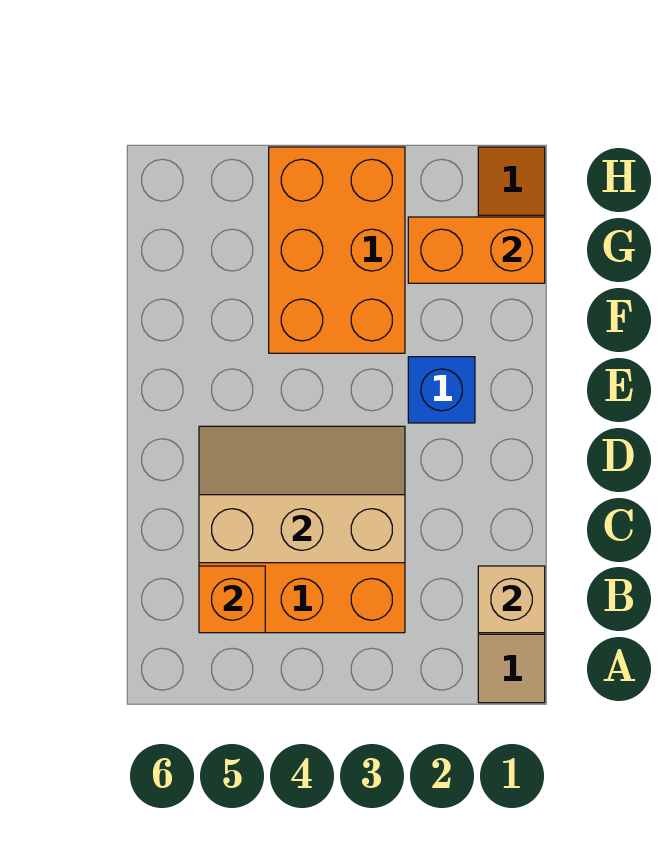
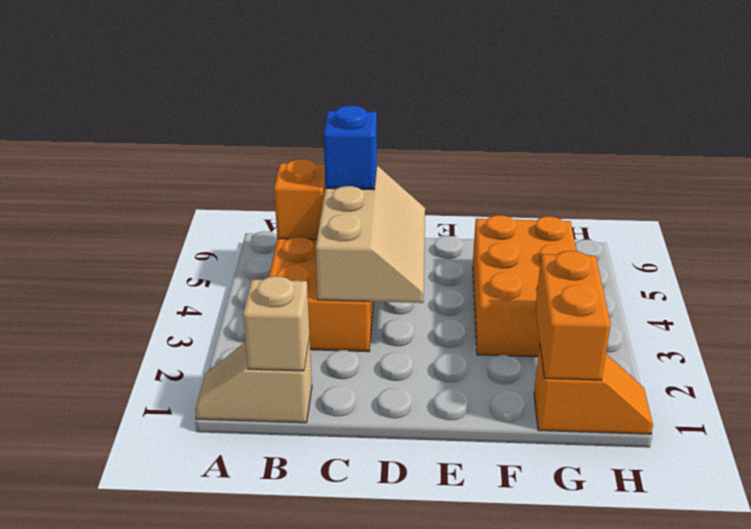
blue brick E2 level 1 -> blue brick C5 level 3
orange brick F3:H4 level 1 -> orange brick F3:G5 level 1

